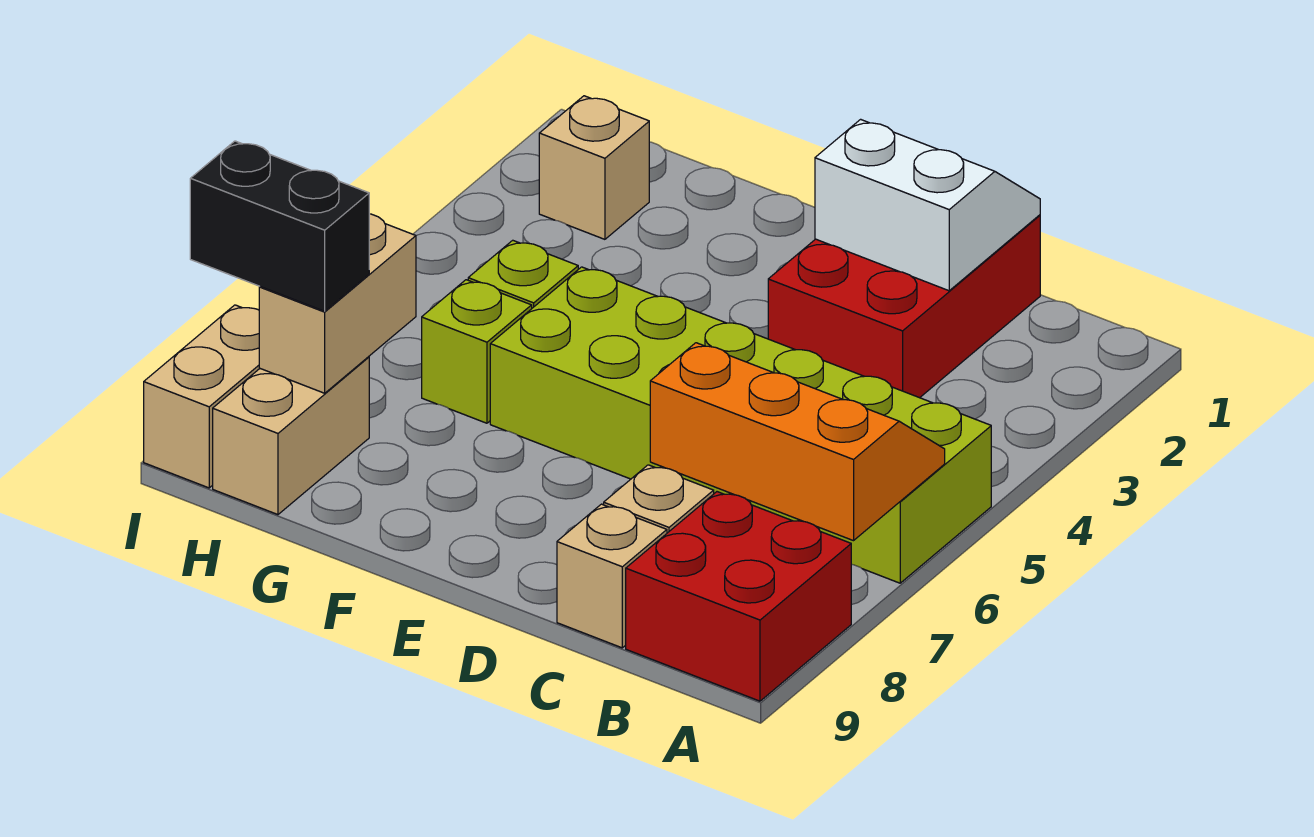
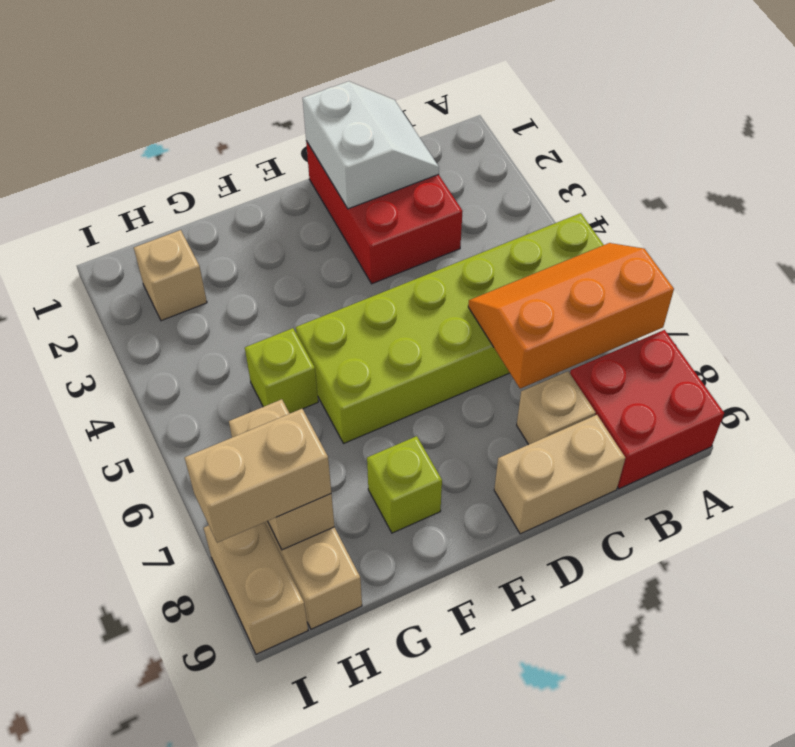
white slope C1:D2 level 2 top 2 -> white slope C1:D2 level 2 top D
tan brick C9 level 1 -> tan brick C9:D9 level 1
lime brick G6 level 1 -> lime brick F8 level 1
black brick H8:I8 level 3 -> tan brick H8:I8 level 3

